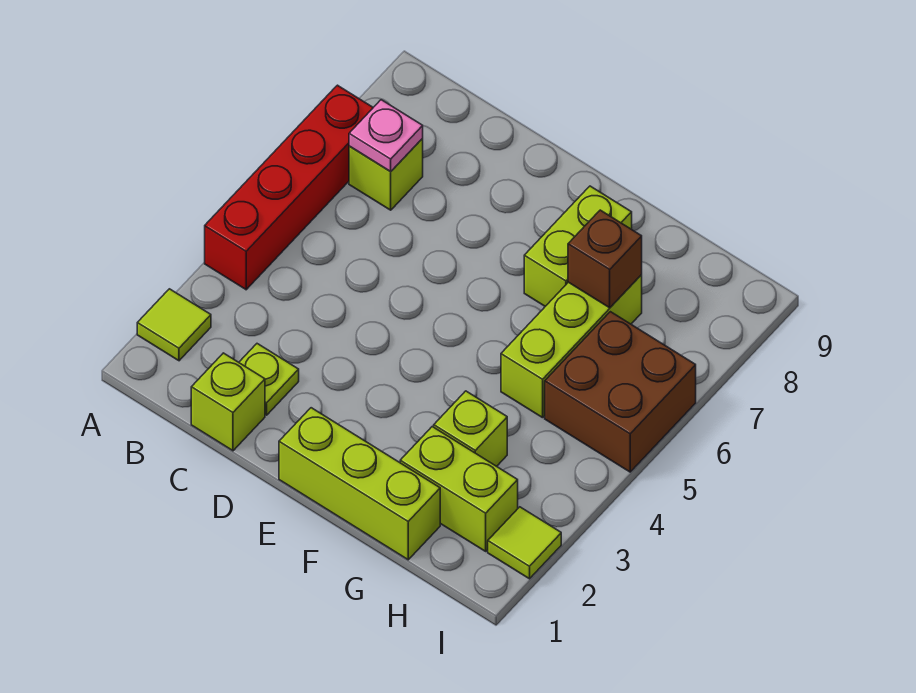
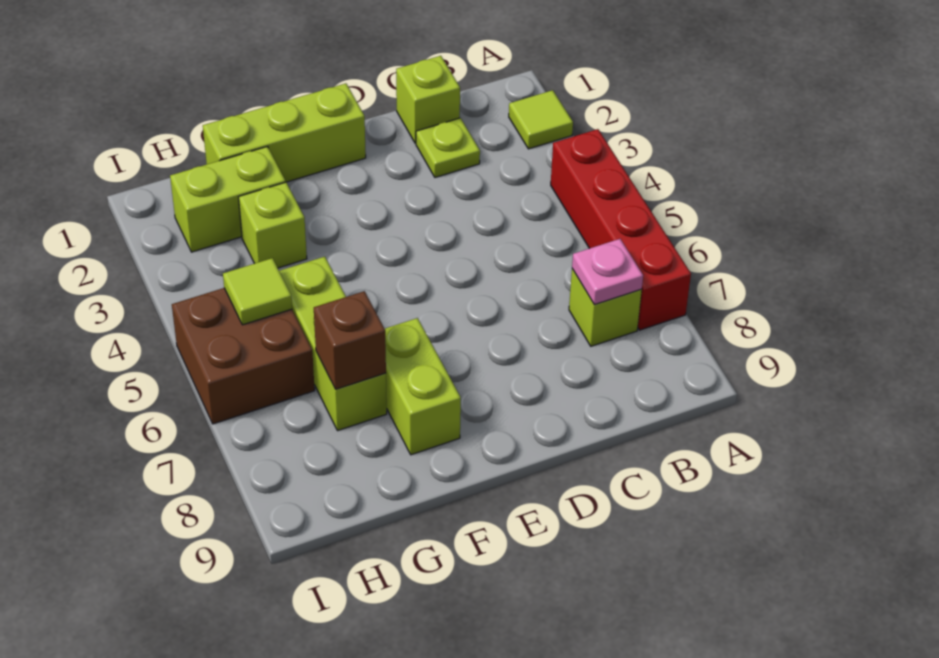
lime tile I2 level 1 -> lime tile H5 level 2

